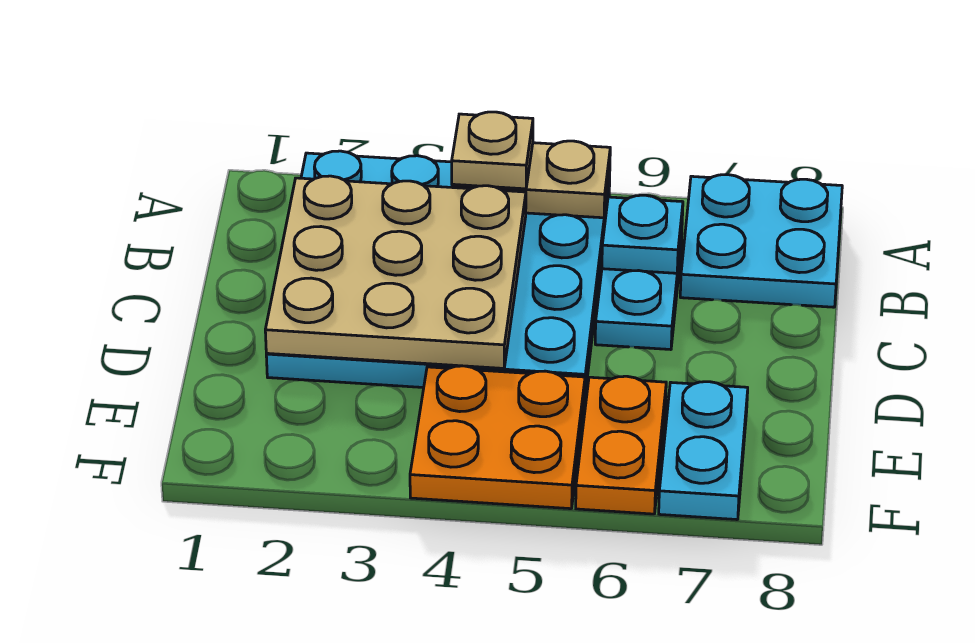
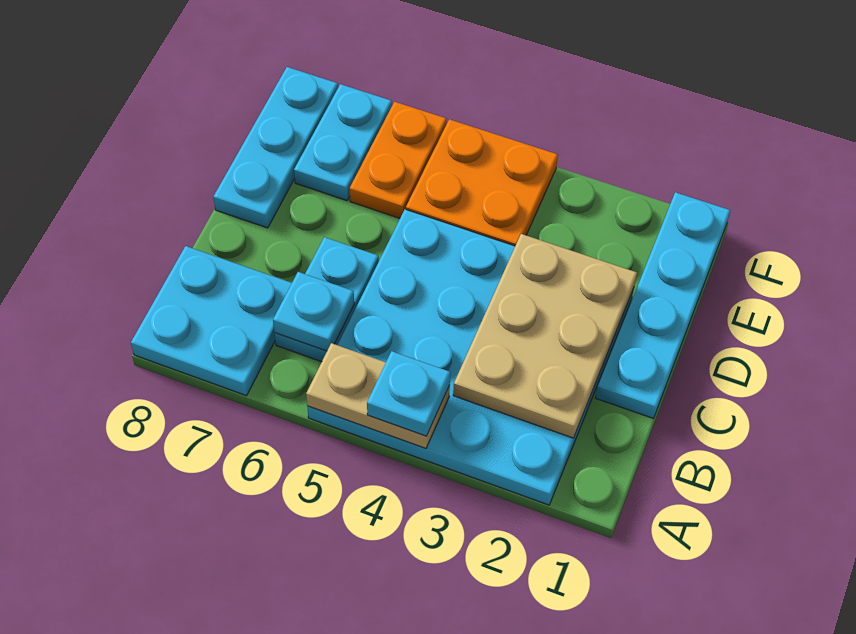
tan plate A4 level 3 -> cyan plate A4 level 3
tan plate B2:D4 level 2 -> tan plate B2:D3 level 2
none -> cyan plate C1:F1 level 1
none -> cyan plate D8:F8 level 1

